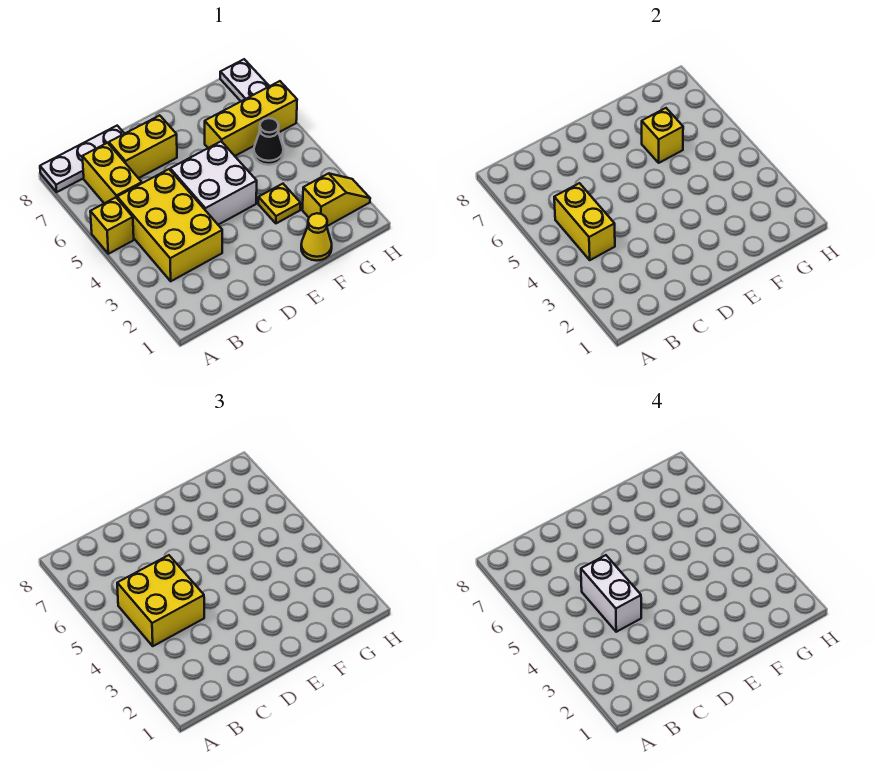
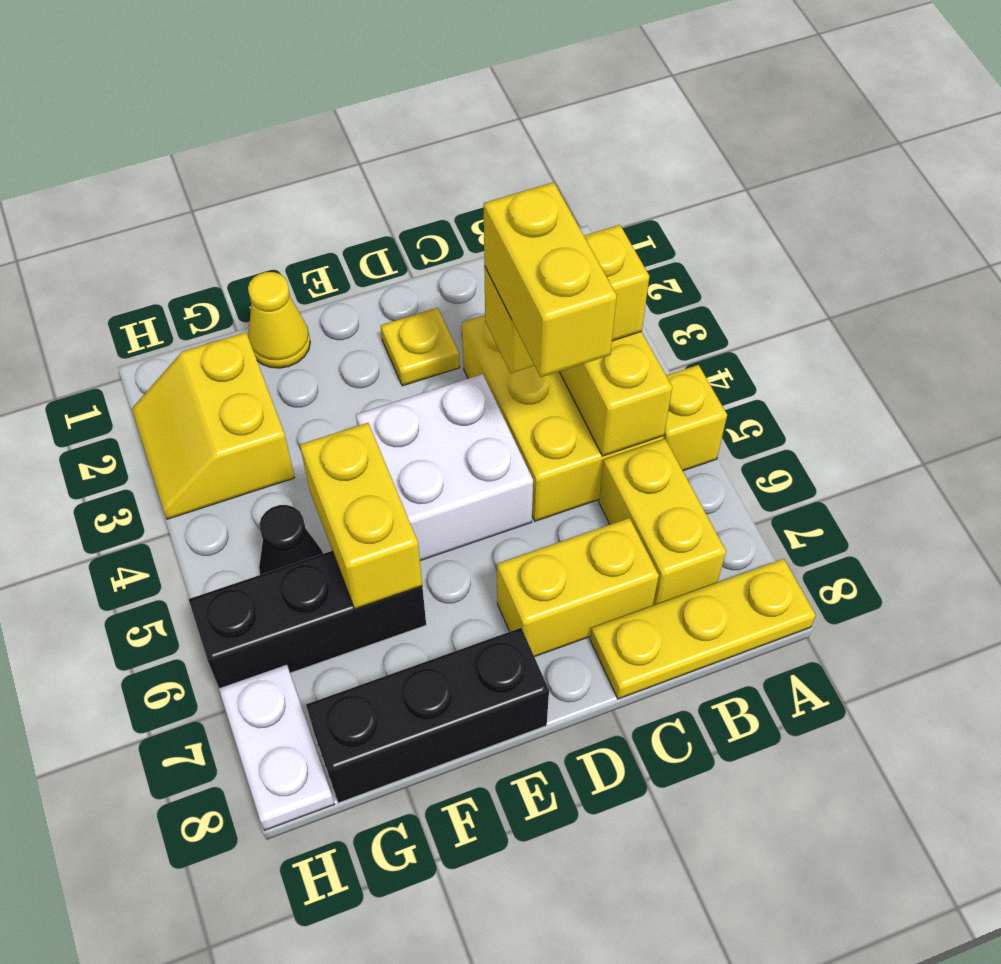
white plate A8:C8 level 1 -> yellow plate A8:C8 level 1
yellow brick B4:C5 level 3 -> yellow brick B4:C4 level 3
white brick C4:C5 level 4 -> yellow brick C4:C5 level 4
none -> black brick E8:G8 level 1
yellow plate F3 level 1 -> yellow plate D2 level 1
yellow brick F6:H6 level 1 -> black brick F6:H6 level 1
yellow brick F6 level 2 -> yellow brick F5:F6 level 2
yellow slope G2:H2 level 1 top G -> yellow slope G2:H3 level 1 top G

